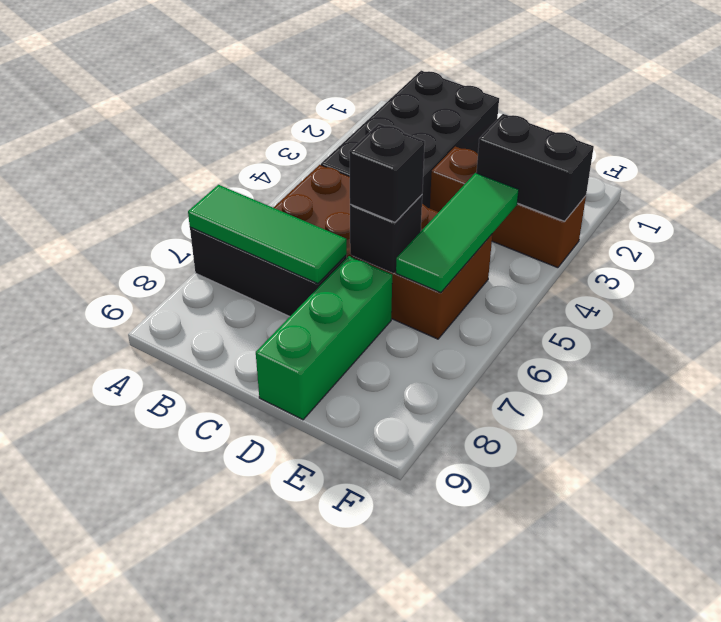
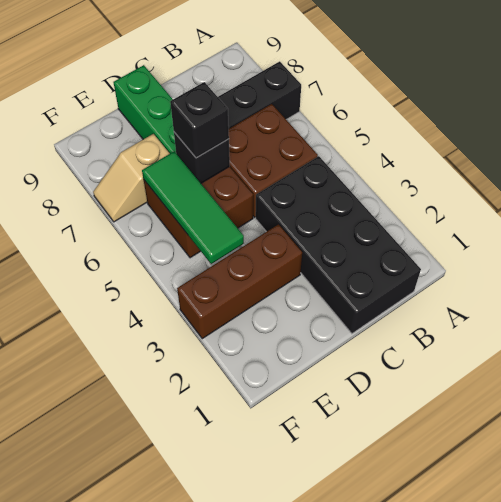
green tile A7:C7 level 2 -> none
black brick E3:F3 level 2 -> none
none -> tan slope E7:F7 level 1 top E

